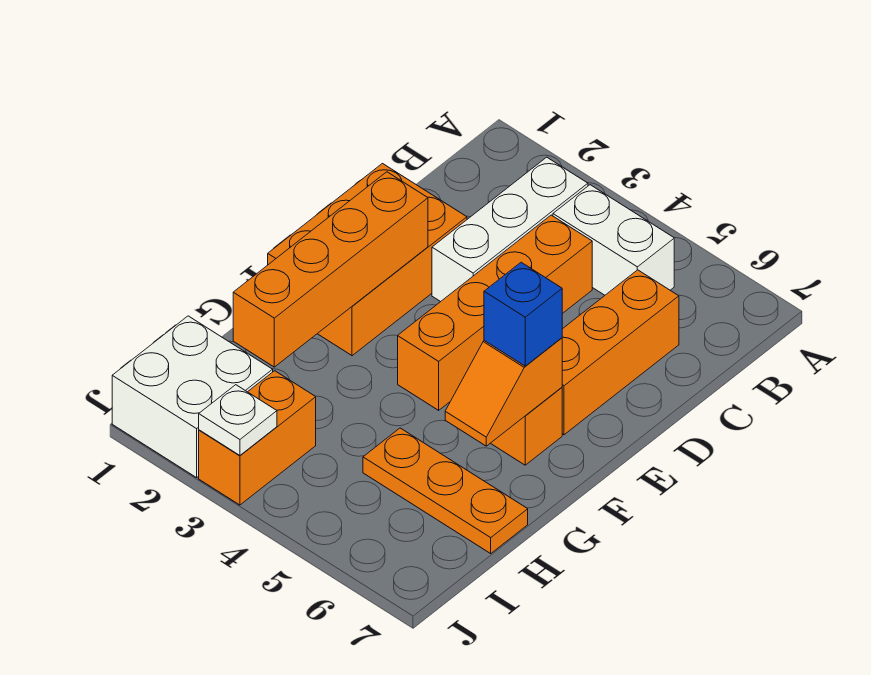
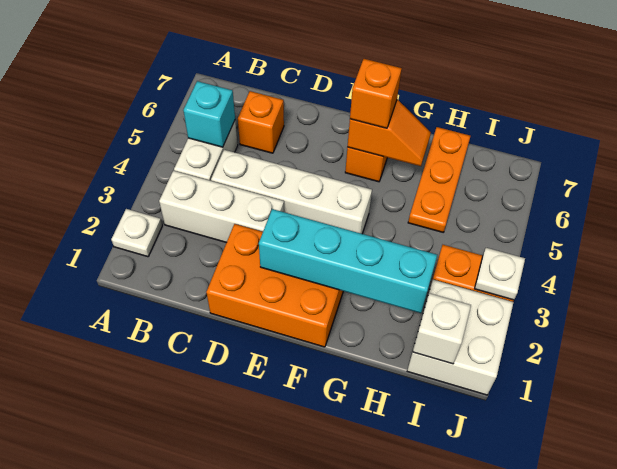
none -> white plate A2 level 1
none -> cyan brick B5 level 2
orange brick C4:F4 level 1 -> white brick C4:F4 level 1
orange brick C6:E6 level 1 -> orange brick C6 level 1
orange brick E2:H2 level 2 -> cyan brick E2:H2 level 2
blue brick F6 level 3 -> orange brick F6 level 3
none -> white brick I1 level 2

